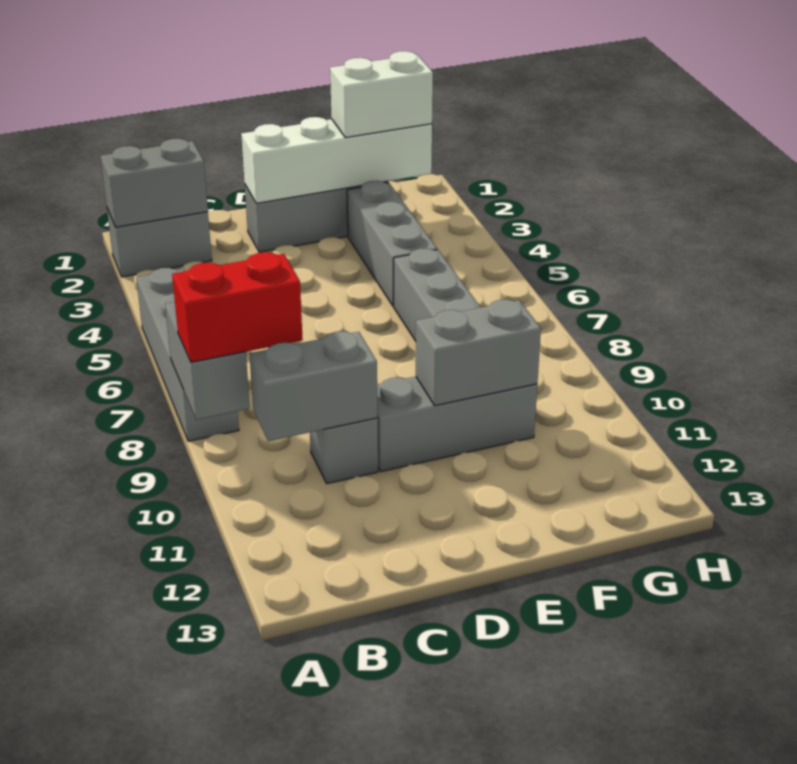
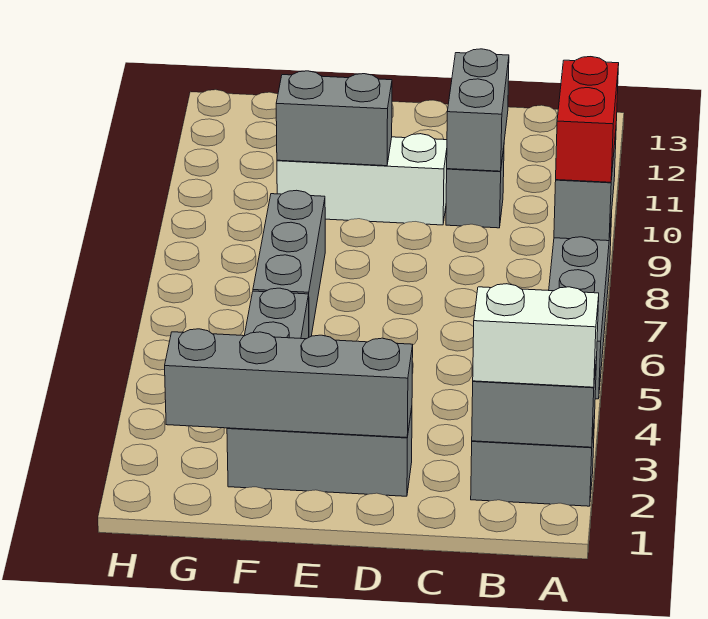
red brick A9:B9 level 3 -> red brick A8:A9 level 3
grey brick B10:C10 level 2 -> grey brick C10:C11 level 2
white brick D2:G2 level 2 -> grey brick D2:G2 level 2
grey brick D10:F10 level 1 -> white brick D10:F10 level 1
white brick F2:G2 level 3 -> white brick A2:B2 level 3

